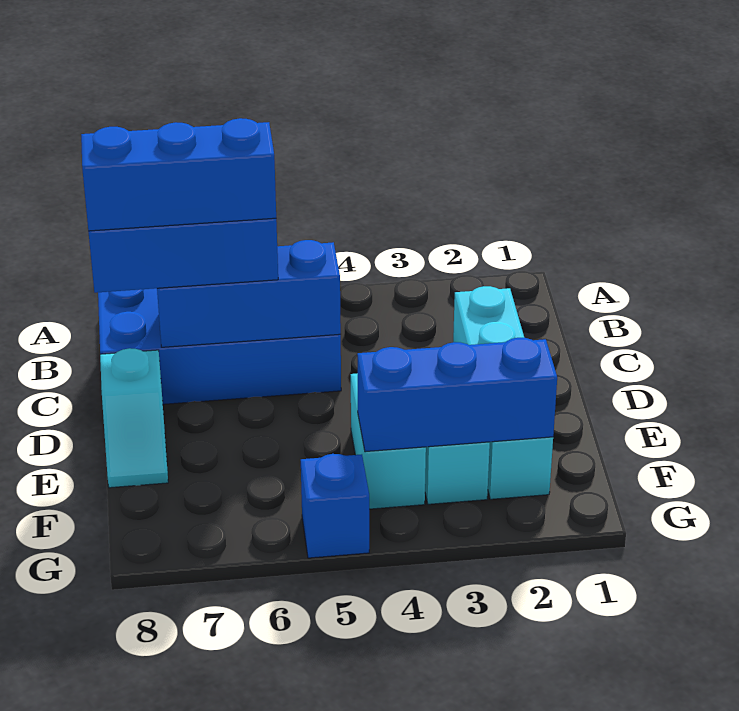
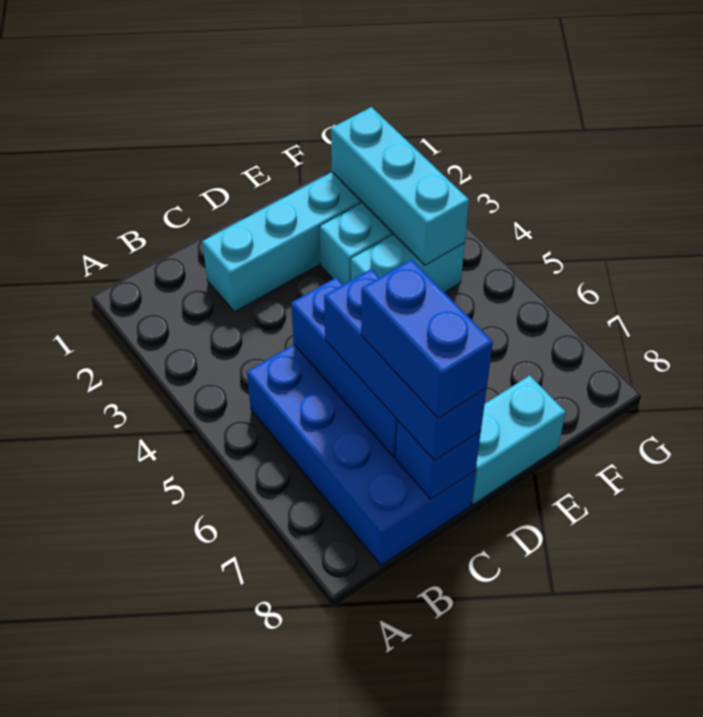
blue brick C6:C8 level 4 -> blue brick C7:C8 level 4
cyan slope D8:E8 level 1 top D -> cyan brick D8:E8 level 1
blue brick F2:F4 level 2 -> cyan brick F2:F4 level 2
blue brick G5 level 1 -> blue brick C8 level 2

